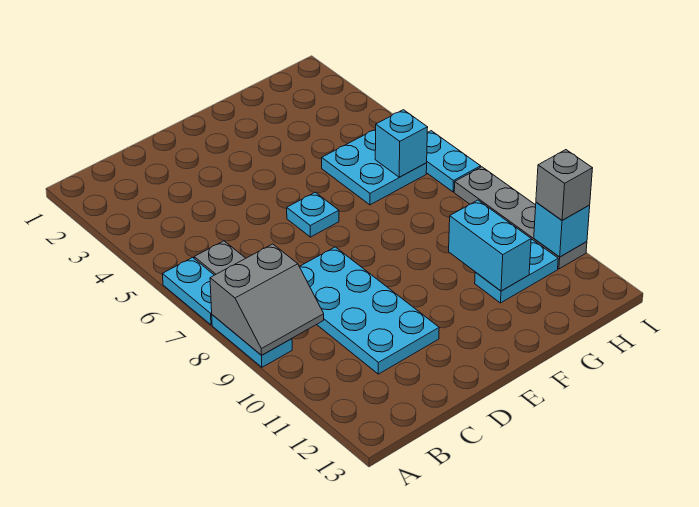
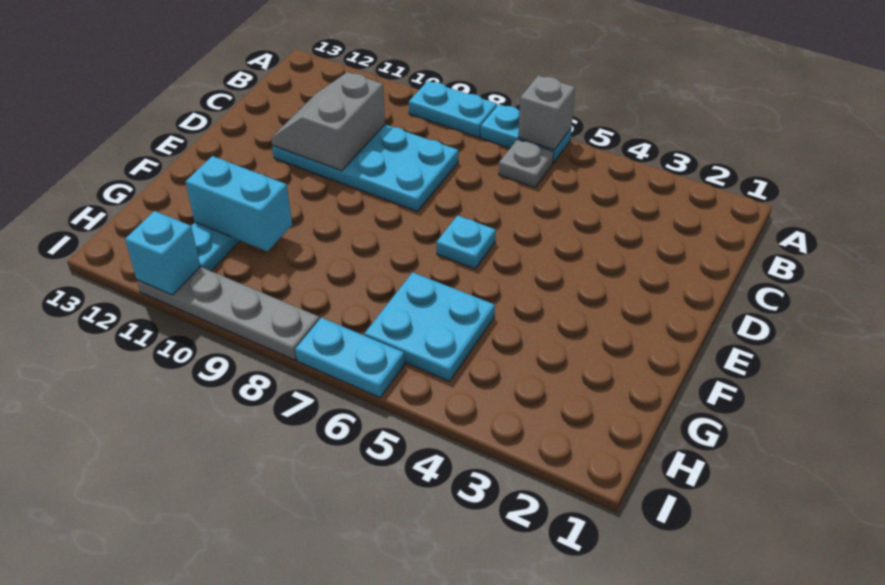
grey slope A8:B9 level 2 top 8 -> grey slope C10:D11 level 2 top 10
cyan brick H6 level 2 -> none
grey brick I11 level 3 -> grey brick A6 level 2

